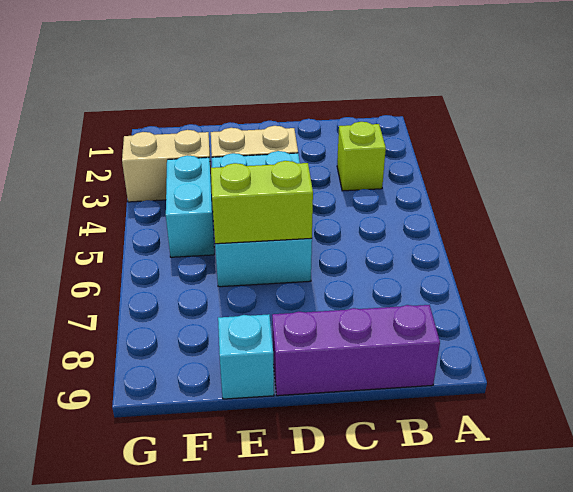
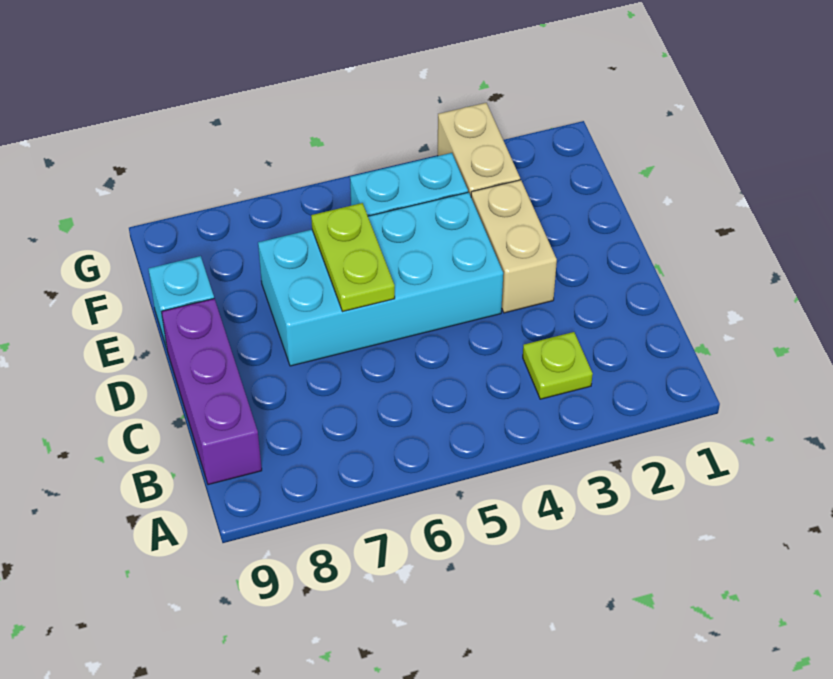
lime brick B3 level 1 -> lime plate B3 level 1
cyan brick D4:E6 level 1 -> cyan brick D4:E7 level 1
lime brick D6:E6 level 2 -> lime plate D6:E6 level 2

